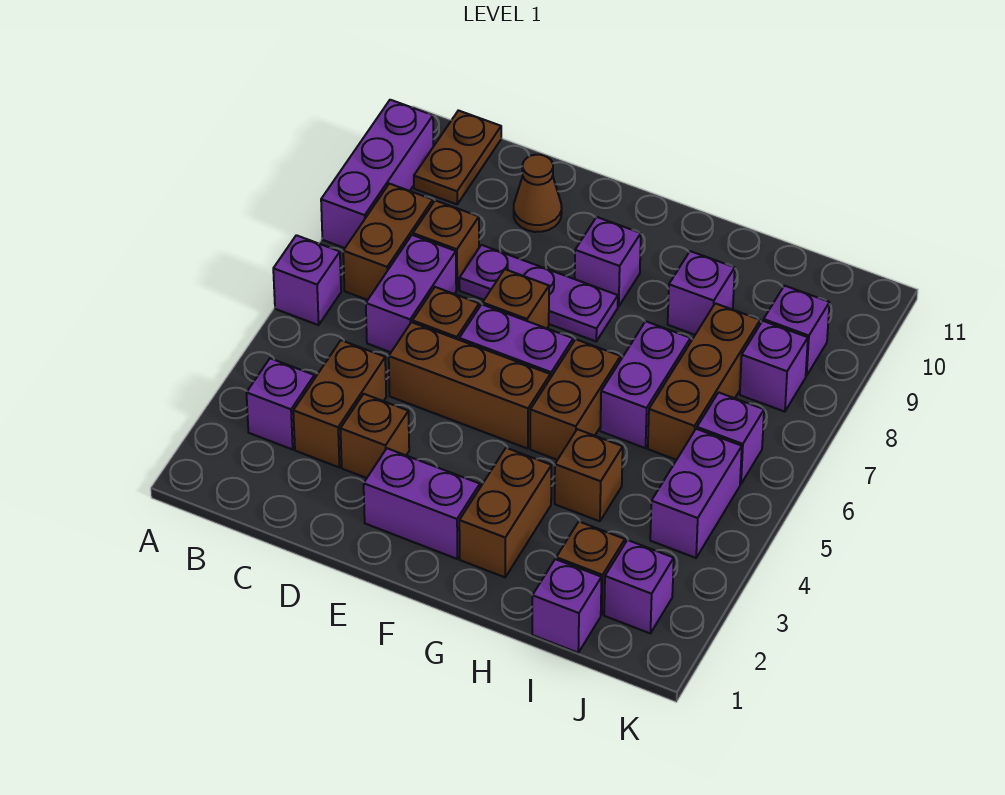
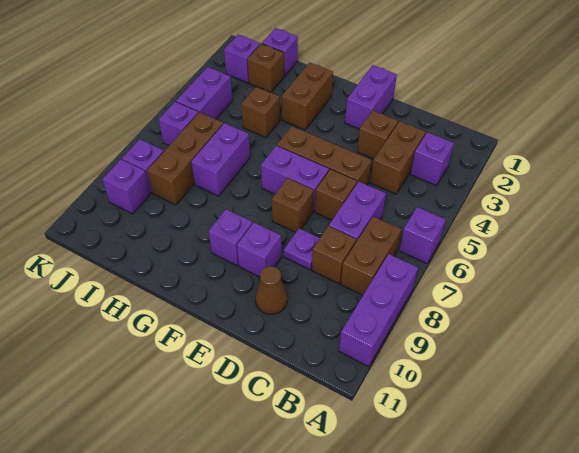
brown plate B10:B11 level 1 -> none
purple plate D8:F8 level 1 -> purple plate D8 level 1
purple brick E2:F2 level 1 -> purple brick E1:E2 level 1
brown brick G5:G6 level 1 -> none
purple brick H9 level 1 -> purple brick E9 level 1

